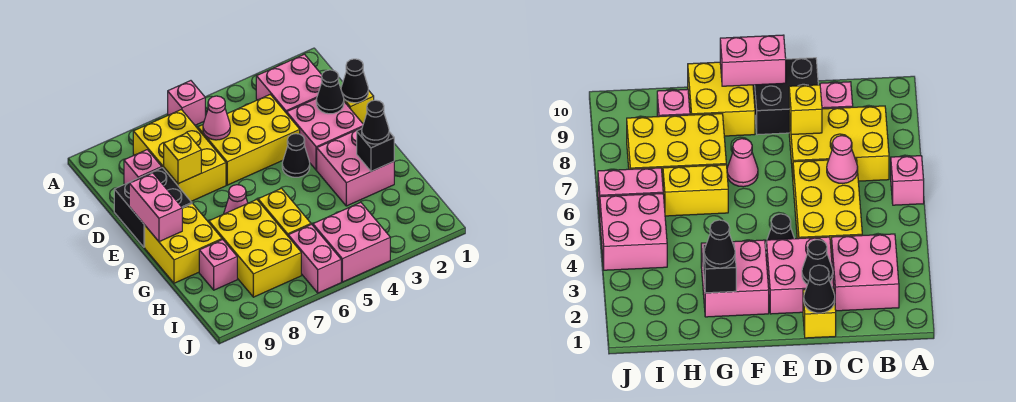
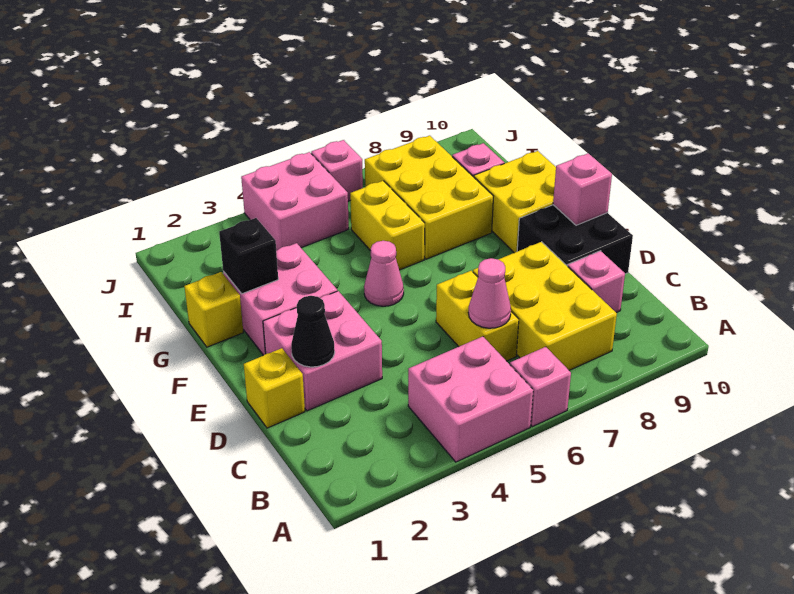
pink brick B2:C3 level 1 -> pink brick A4:B5 level 1
yellow brick C4:D6 level 1 -> yellow brick C6:D6 level 1
black cone D1 level 2 -> none
yellow brick D8 level 2 -> yellow brick G1 level 1
black cone E4 level 1 -> none
pink brick E10:F10 level 2 -> pink brick E10 level 2
pink cone F7 level 1 -> pink cone F5 level 1
black cone G2 level 3 -> none
pink brick I6:J6 level 1 -> pink brick J6 level 1

